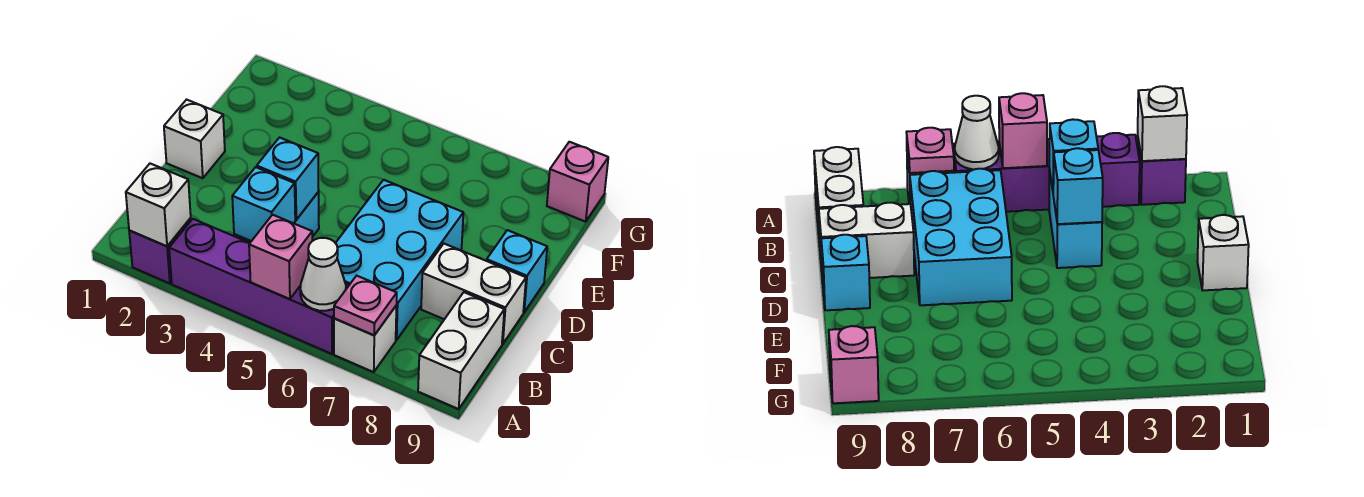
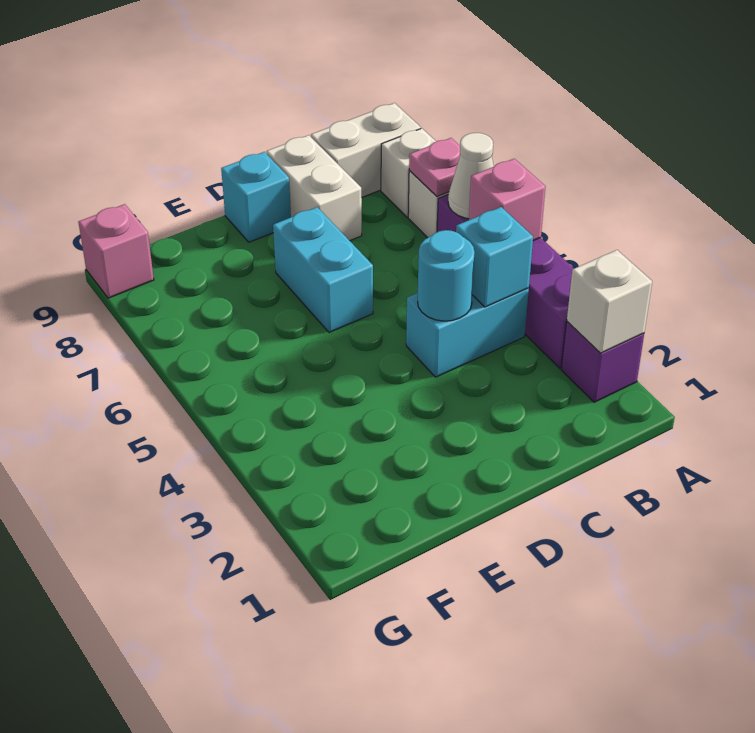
cyan brick B6:D7 level 1 -> cyan brick D6:D7 level 1
cyan brick C4 level 2 -> cyan round brick C4 level 2
white brick D1 level 1 -> white brick A8 level 1

